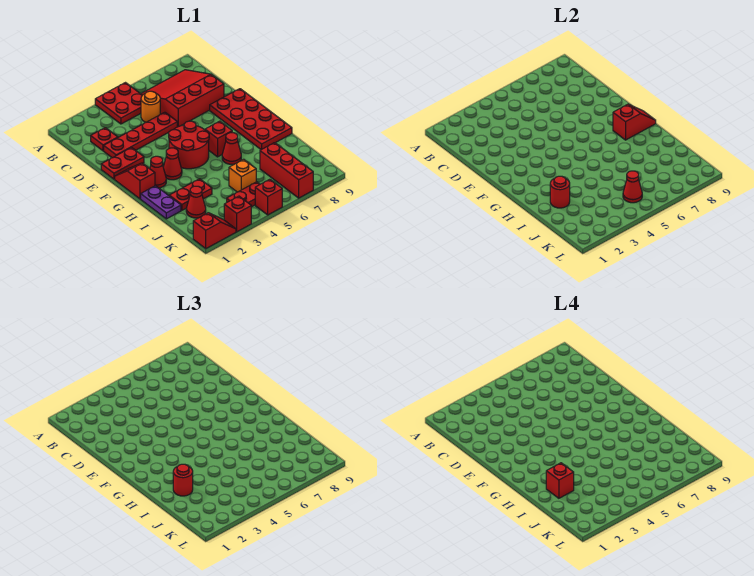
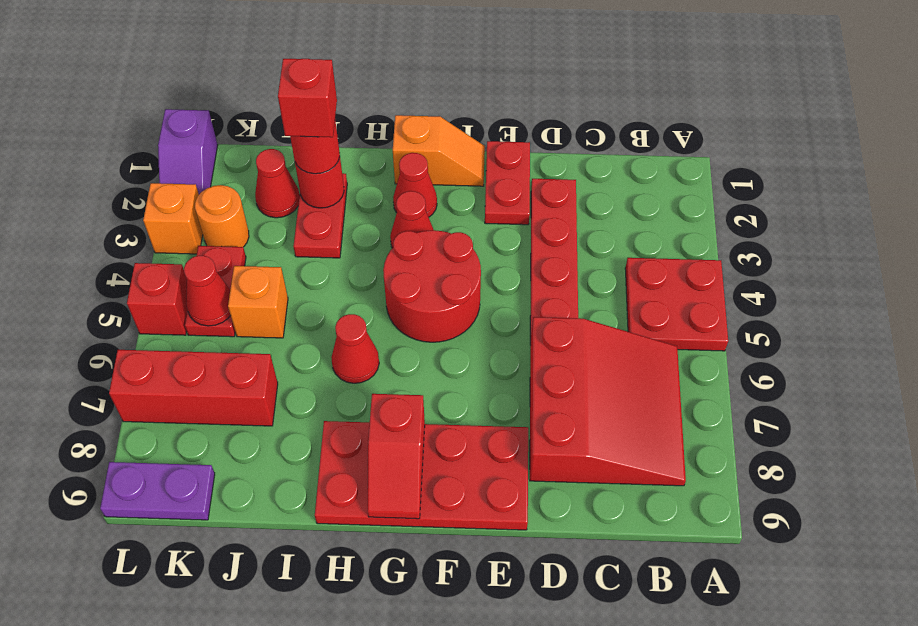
red plate C2 level 1 -> none
orange round brick C5 level 1 -> orange round brick K3 level 1
red slope F1:G1 level 1 top G -> orange slope F1:G1 level 1 top G
red brick G6 level 1 -> none
purple plate H1:I1 level 1 -> purple plate K9:L9 level 1
red slope L1:L2 level 1 top 1 -> purple slope L1:L2 level 1 top 1
red brick L3 level 1 -> orange brick L3 level 1

